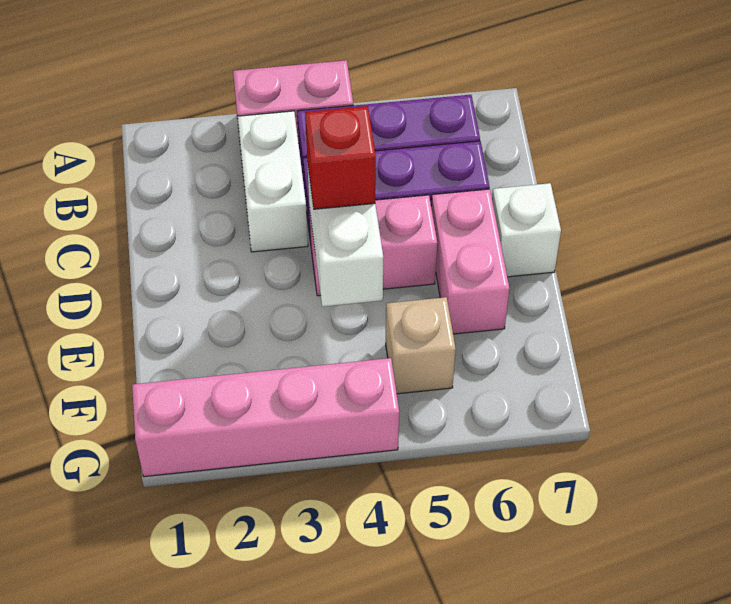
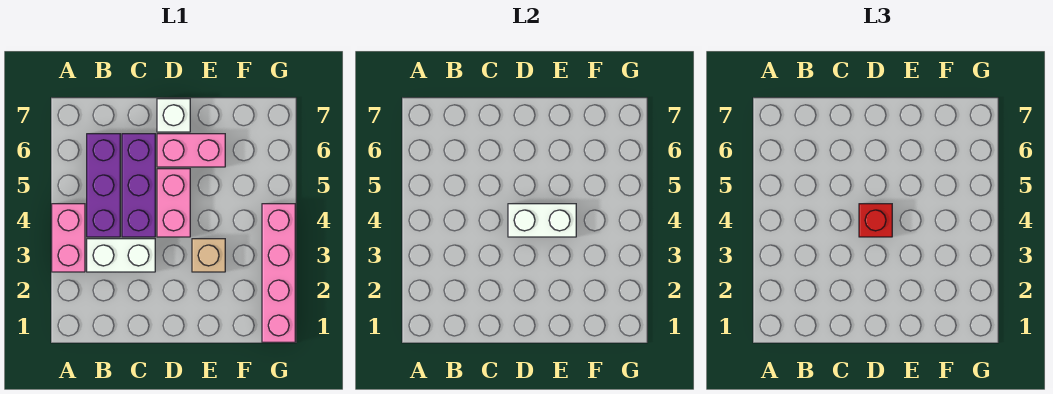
tan brick F5 level 1 -> tan brick E3 level 1

